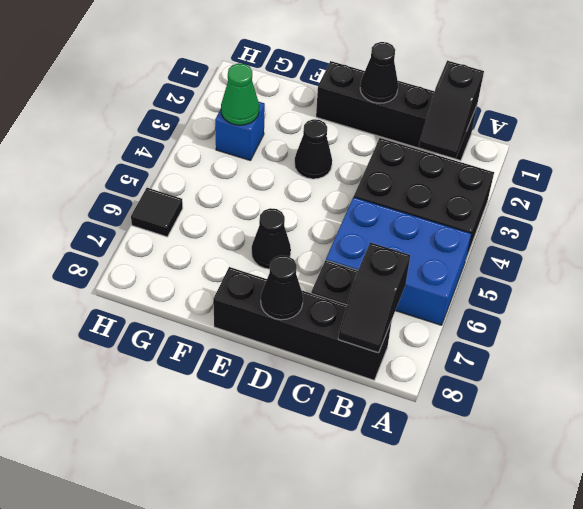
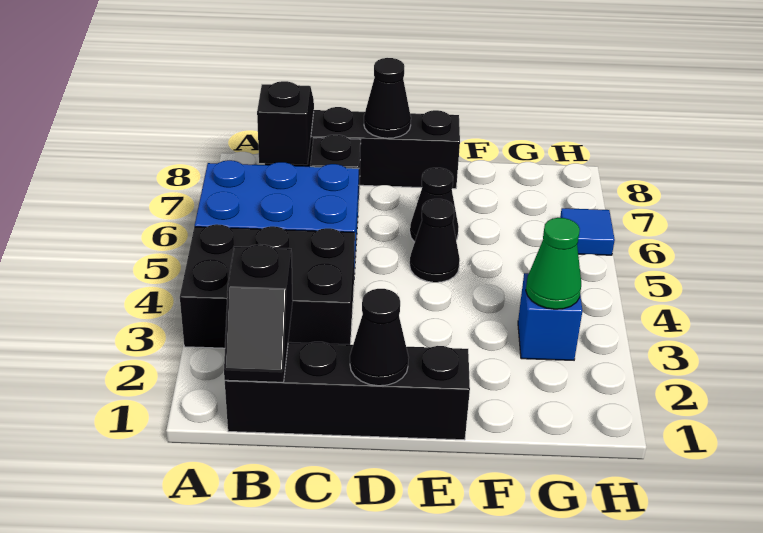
black slope B1:B2 level 2 top 1 -> black slope B1:B2 level 2 top 2
black cone E3 level 1 -> black cone E5 level 1
black tile H6 level 1 -> blue tile H6 level 1

